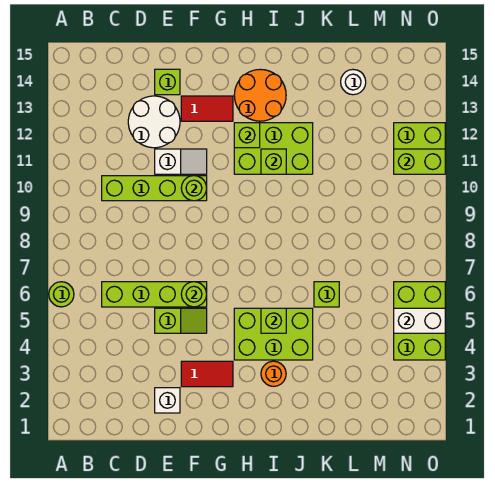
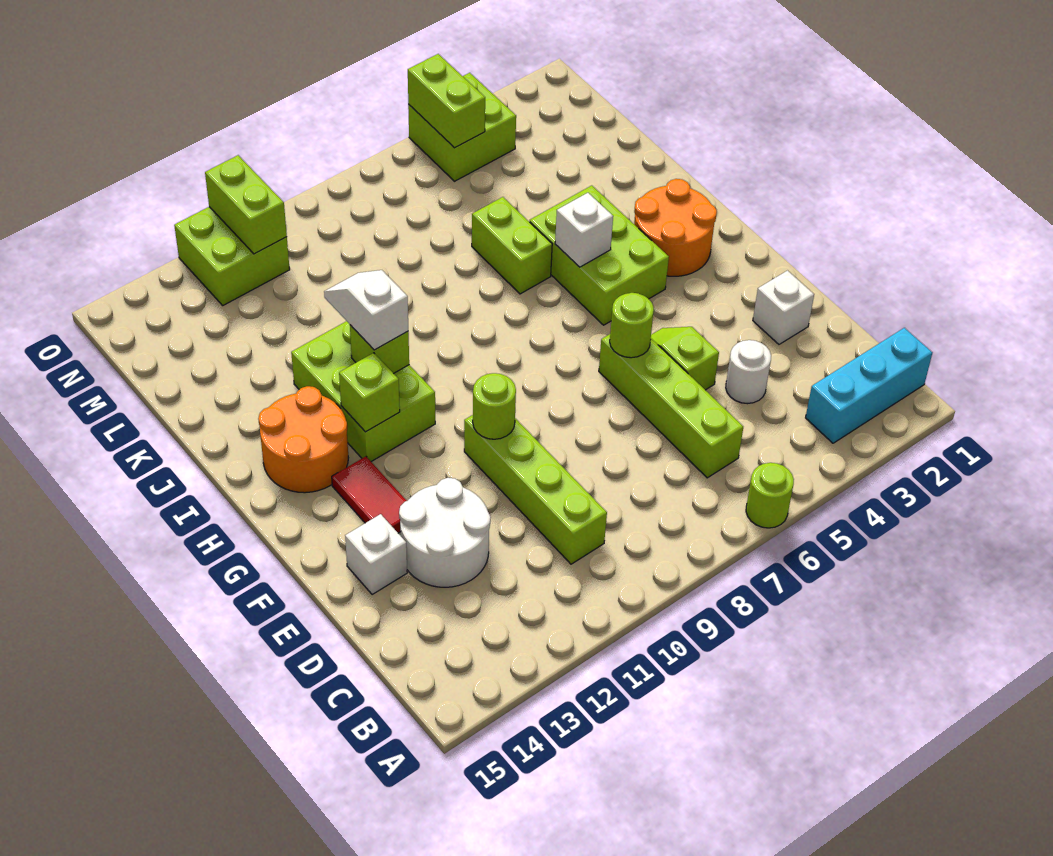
none -> cyan brick B1:B3 level 1
white slope E11:F11 level 1 top E -> white slope I11:J11 level 3 top I
lime brick E14 level 1 -> white brick E14 level 1
red tile F3:G3 level 1 -> none
orange round brick I3 level 1 -> orange round brick H2:I3 level 1
lime brick I5 level 2 -> white brick I5 level 2
lime brick K6 level 1 -> lime brick J6:K6 level 1
white round brick L14 level 1 -> white round brick D4 level 1
lime brick N4:O6 level 1 -> lime brick N4:O5 level 1
white brick N5:O5 level 2 -> lime brick N5:O5 level 2

